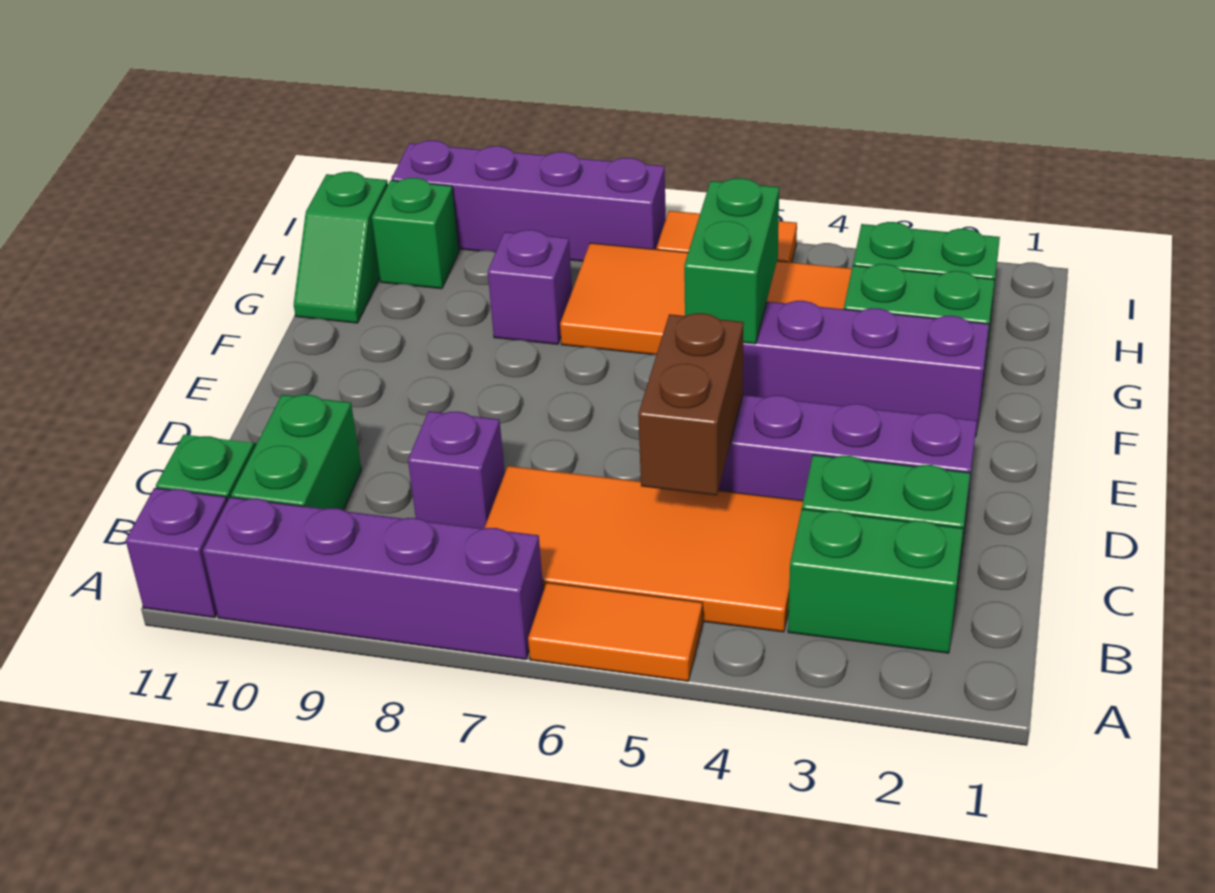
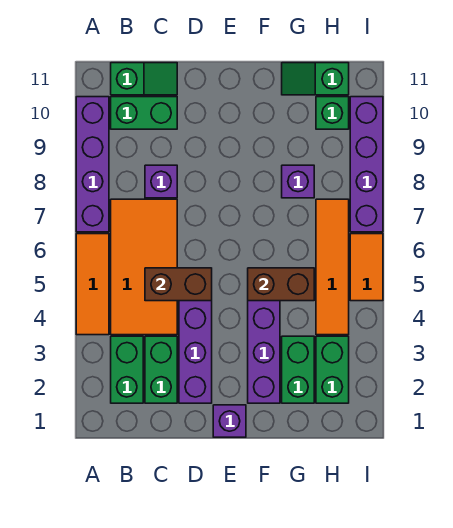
orange tile A5:A6 level 1 -> orange tile A4:A6 level 1
purple brick A11 level 1 -> purple brick E1 level 1
green brick F5:G5 level 2 -> brown brick F5:G5 level 2
orange tile G4:H7 level 1 -> orange tile H4:H7 level 1

